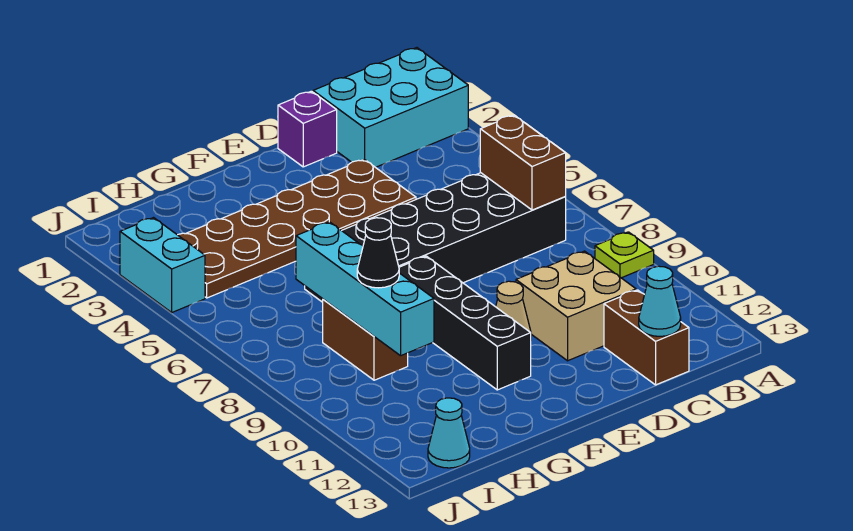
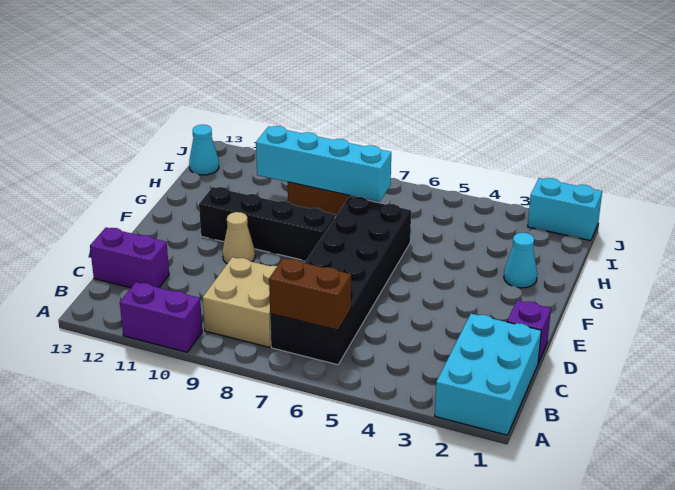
lime plate A9 level 1 -> none
none -> purple brick A10:A11 level 1
tan brick C10:D11 level 1 -> tan brick B8:C9 level 1
brown brick C12:C13 level 1 -> purple brick C12:C13 level 1
cyan cone C13 level 2 -> cyan cone G2 level 1
brown plate D3:I4 level 1 -> none
black cone H9 level 3 -> none
cyan brick J3:J4 level 1 -> cyan brick J1:J2 level 1

